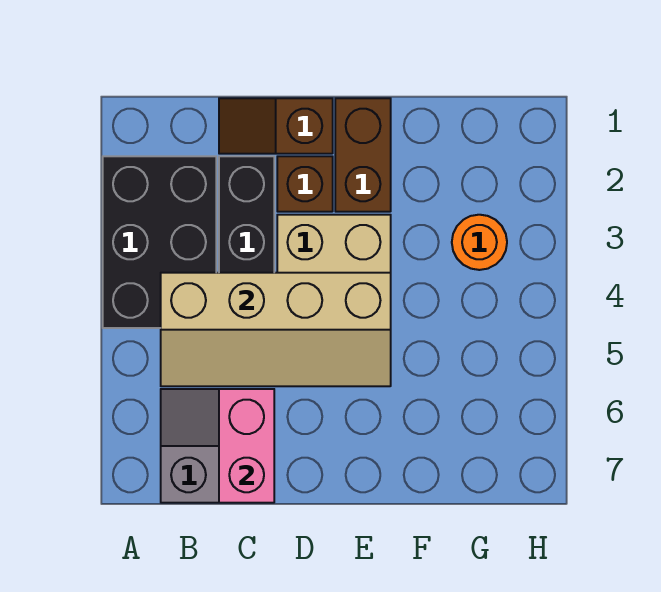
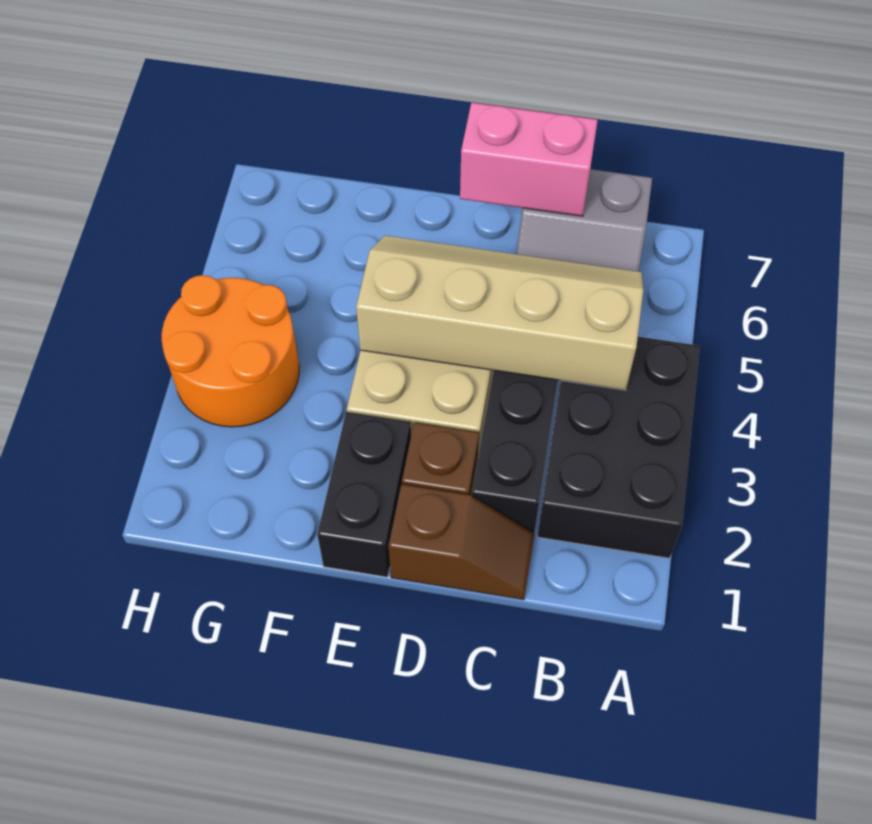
pink brick C6:C7 level 2 -> pink brick C7:D7 level 2
brown brick E1:E2 level 1 -> black brick E1:E2 level 1
orange round brick G3 level 1 -> orange round brick G3:H4 level 1

